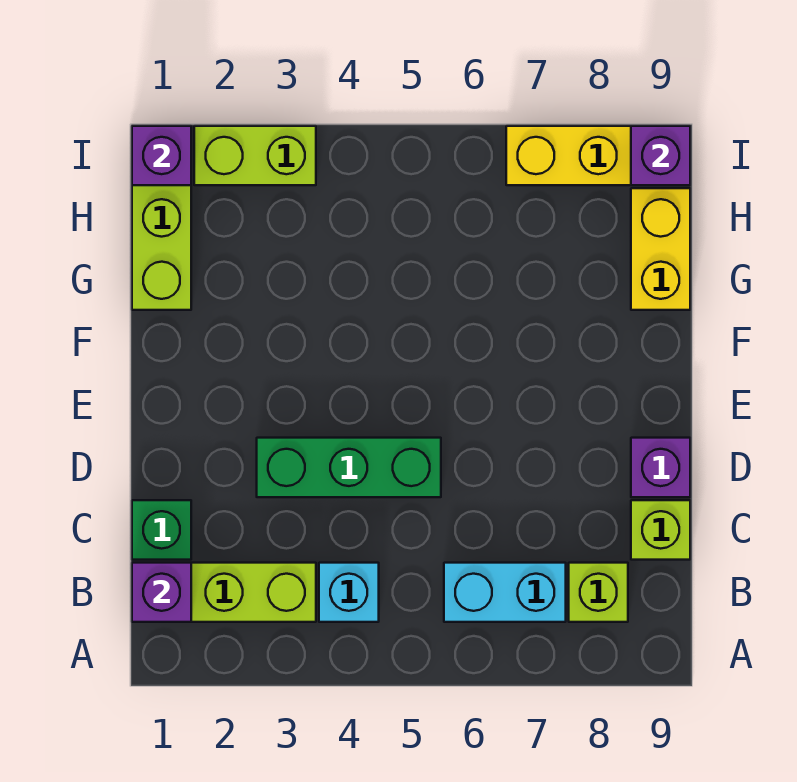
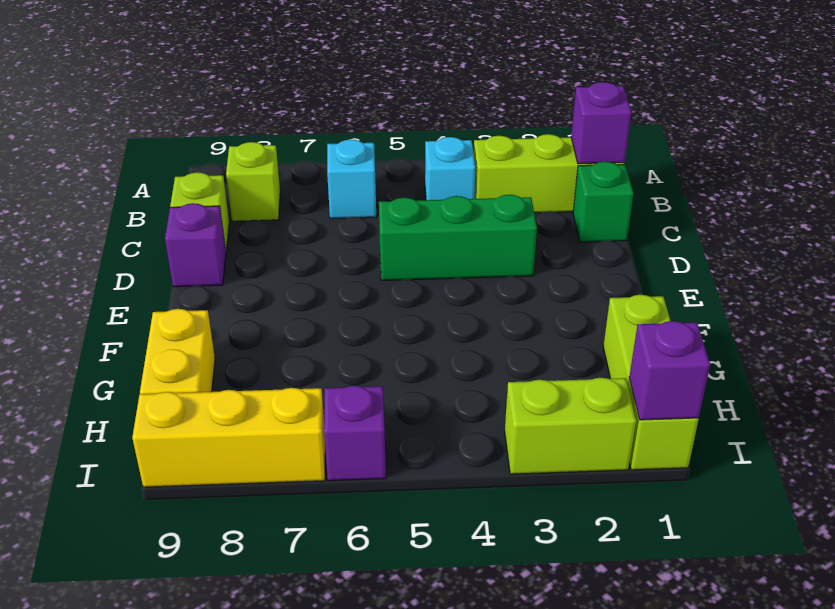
cyan brick B6:B7 level 1 -> cyan brick B6 level 1
purple brick I9 level 2 -> purple brick I6 level 1

